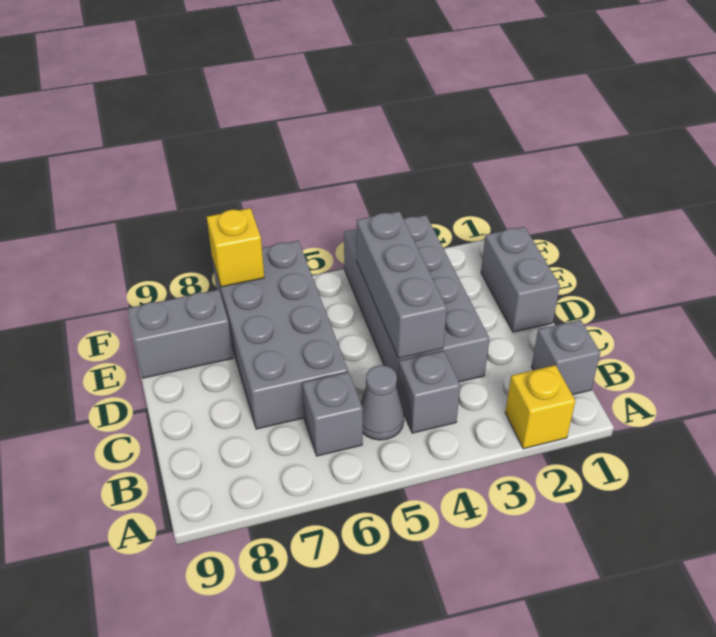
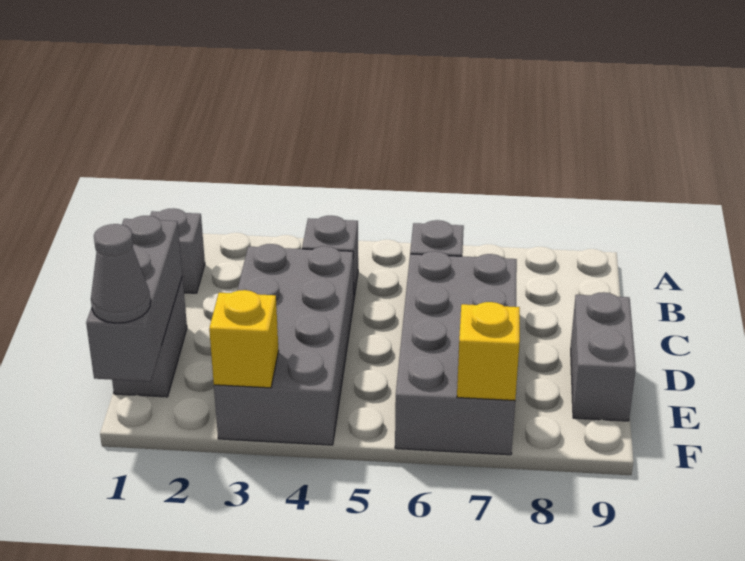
yellow brick A2 level 1 -> yellow brick F3 level 2
grey cone B5 level 1 -> grey cone F1 level 3
grey brick C4:E4 level 2 -> grey brick D1:F1 level 2
grey brick E8:E9 level 1 -> grey brick D9:E9 level 1

